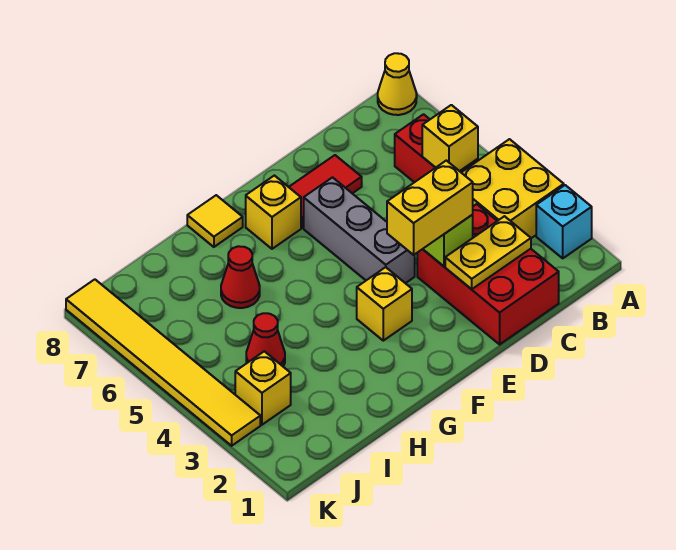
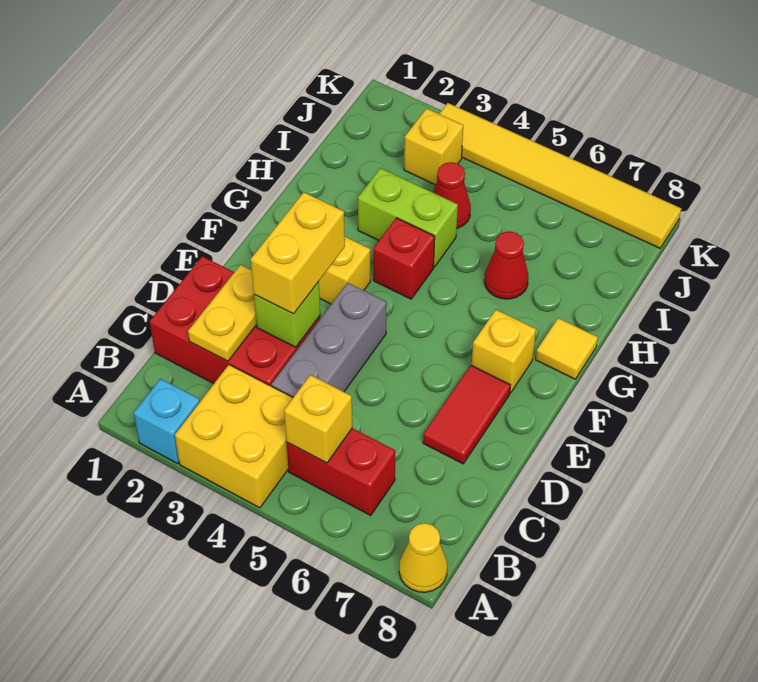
grey brick E4:E6 level 1 -> grey brick C4:E4 level 1
none -> red brick G4 level 1
none -> lime brick H3:H4 level 1

